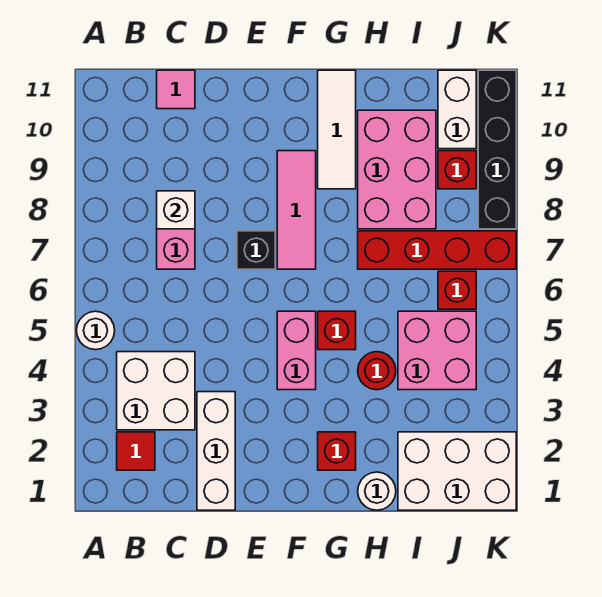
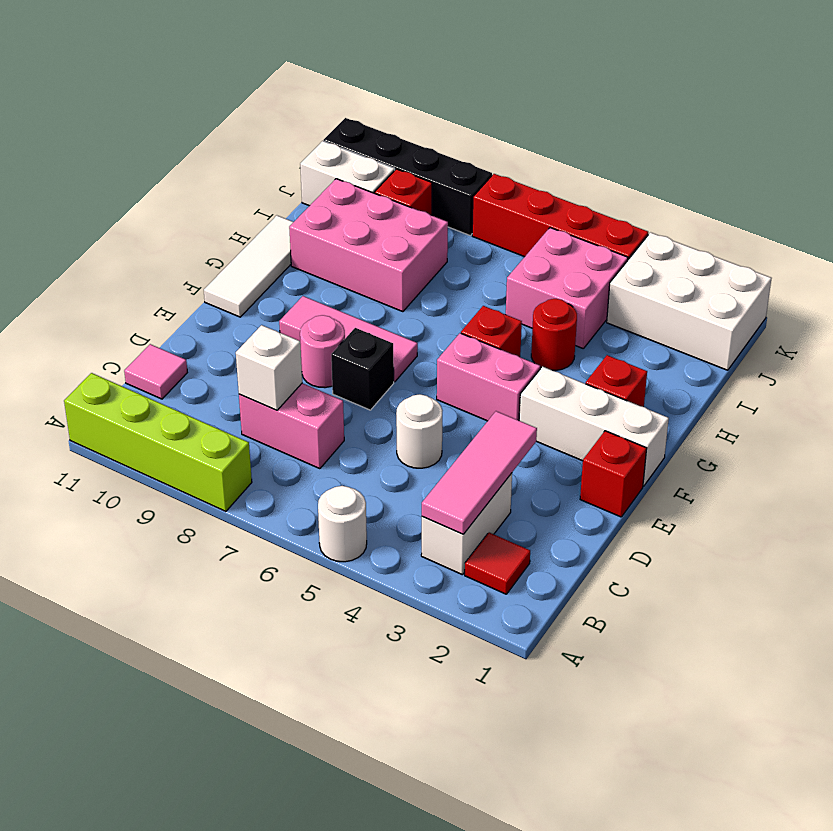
none -> lime brick A8:A11 level 1
white brick B3:C4 level 1 -> white brick B3:C3 level 1
none -> pink tile B3:D3 level 2
white brick D1:D3 level 1 -> white brick F1:F3 level 1
none -> pink round brick E8 level 1
white tile G9:G11 level 1 -> white tile F11:H11 level 1
white round brick H1 level 1 -> white round brick D5 level 1
red brick H7:K7 level 1 -> red brick K4:K7 level 1
white brick I1:K2 level 1 -> white brick J1:K3 level 1
red brick J6 level 1 -> red brick E1 level 1

